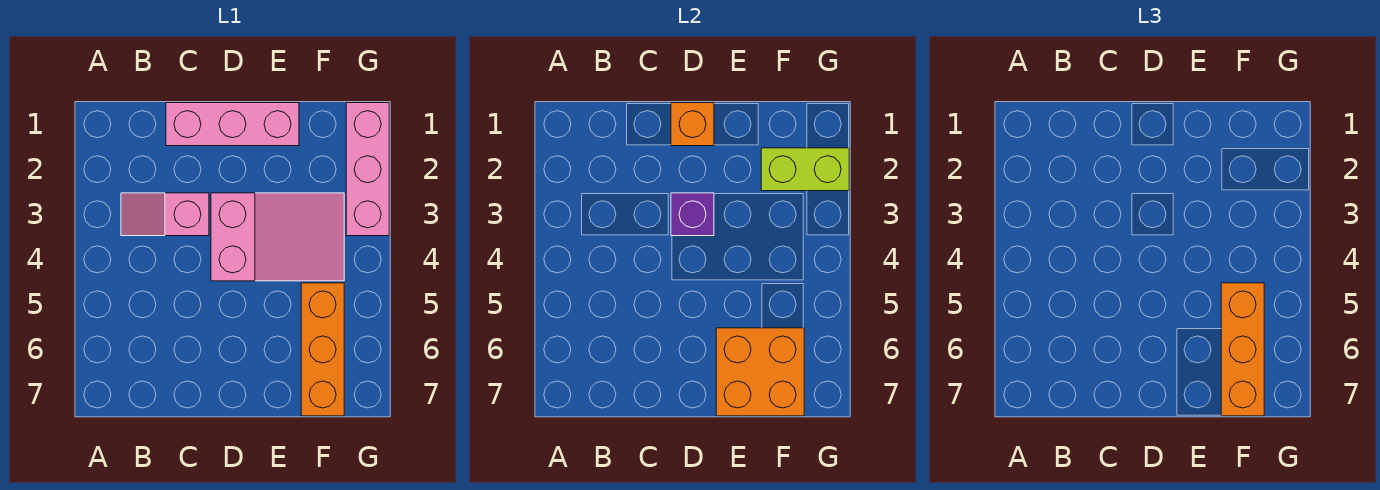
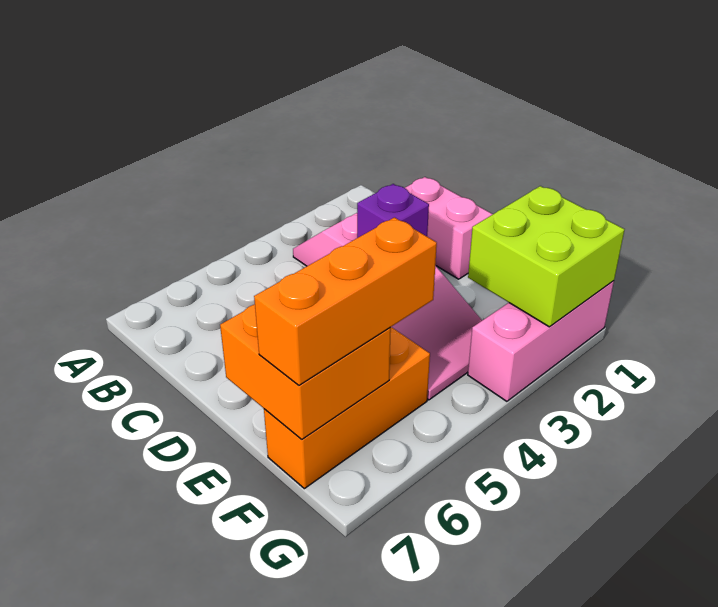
pink brick C1:E1 level 1 -> pink brick C1:D1 level 1
orange brick D1 level 2 -> none
lime brick F2:G2 level 2 -> lime brick F1:G2 level 2

